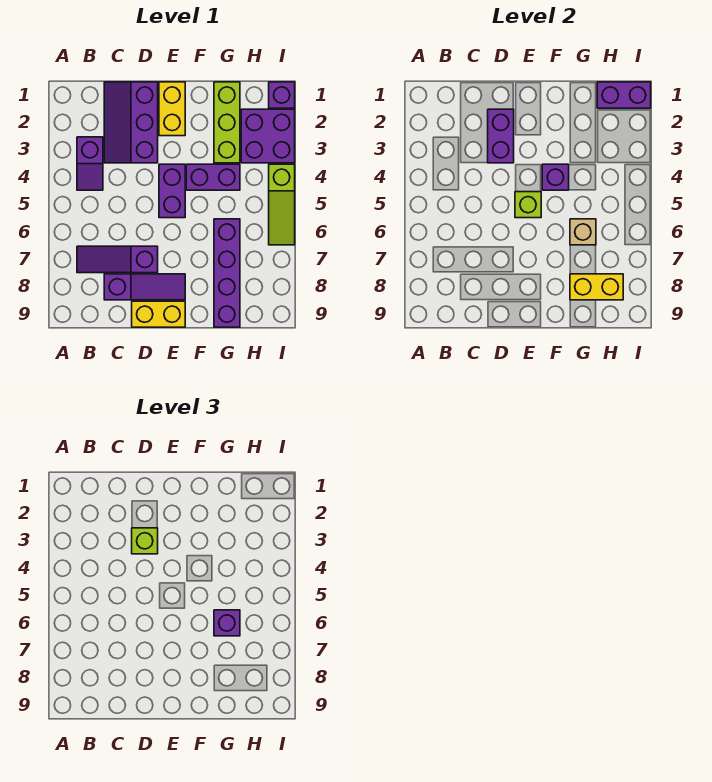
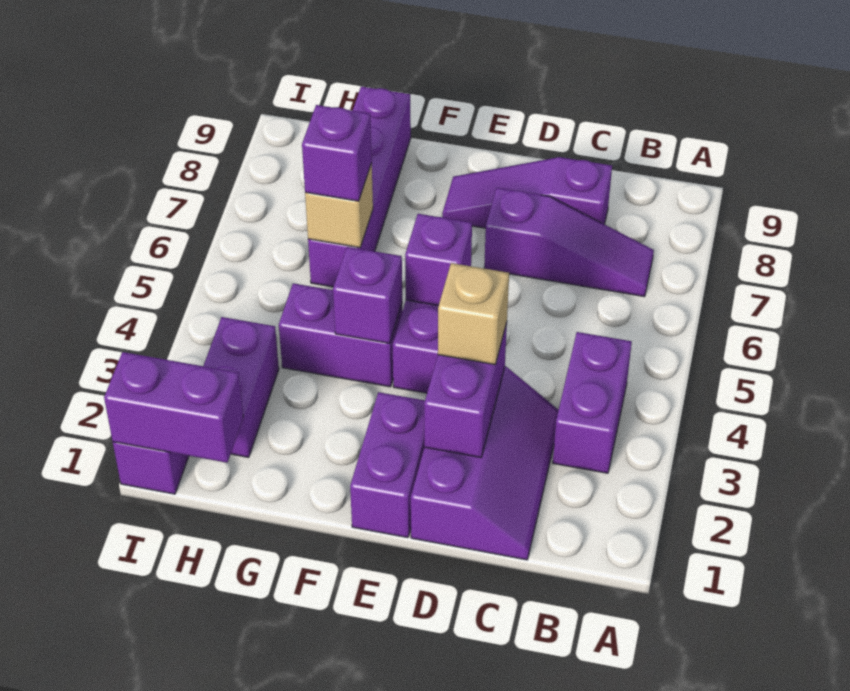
purple slope B3:B4 level 1 top 3 -> purple brick B3:B4 level 1
lime brick D3 level 3 -> tan brick D3 level 3
yellow brick D9:E9 level 1 -> none
yellow brick E1:E2 level 1 -> purple brick E1:E2 level 1
lime brick E5 level 2 -> purple brick E5 level 2
lime brick G1:G3 level 1 -> none
yellow brick G8:H8 level 2 -> none
purple brick H2:I3 level 1 -> purple brick H2:H3 level 1
lime slope I4:I6 level 1 top 4 -> none

